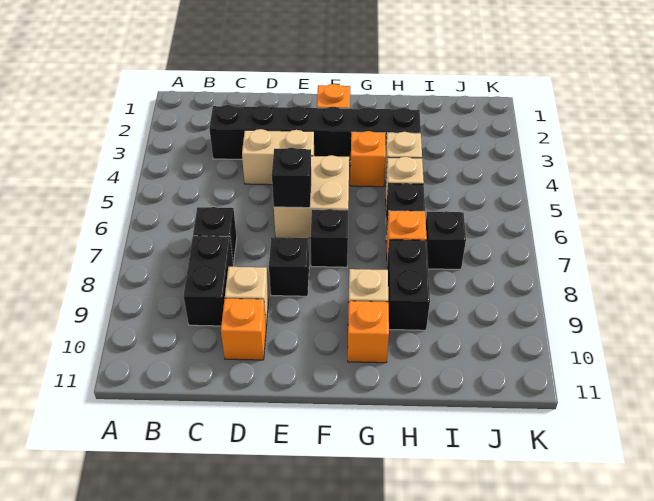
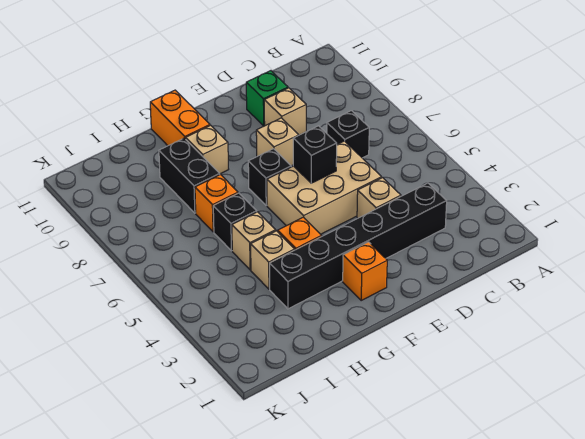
black brick C8:C9 level 1 -> none
tan brick D4:E4 level 1 -> tan brick D4 level 1
orange brick D10 level 1 -> green brick D10 level 1
tan brick E5:F6 level 1 -> tan brick D5:F6 level 1
black brick E8 level 1 -> tan brick E8 level 1
orange brick G10 level 1 -> orange brick G10:G11 level 1
black brick I7 level 1 -> none

